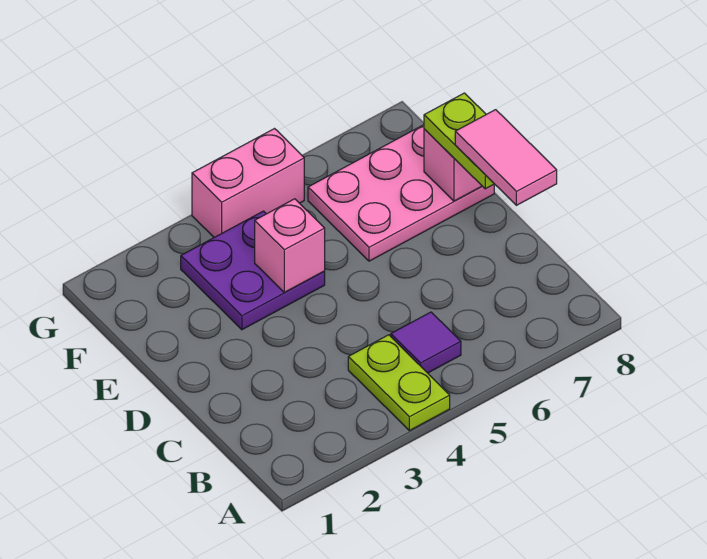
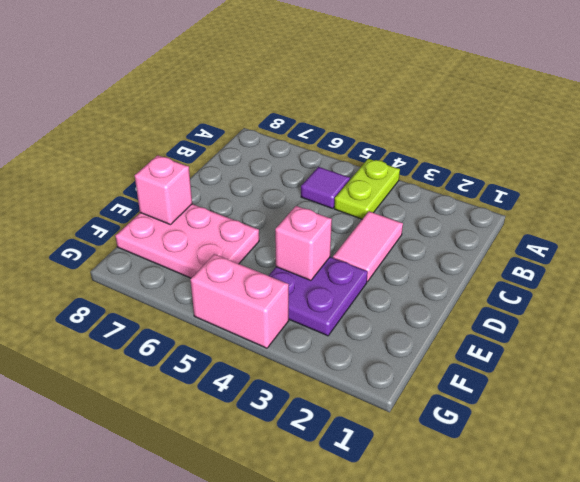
pink tile C8:D8 level 4 -> pink tile C3:D3 level 1
lime plate D8:E8 level 3 -> none

